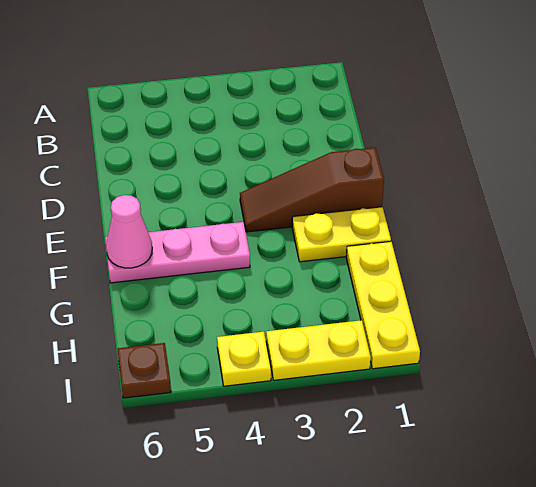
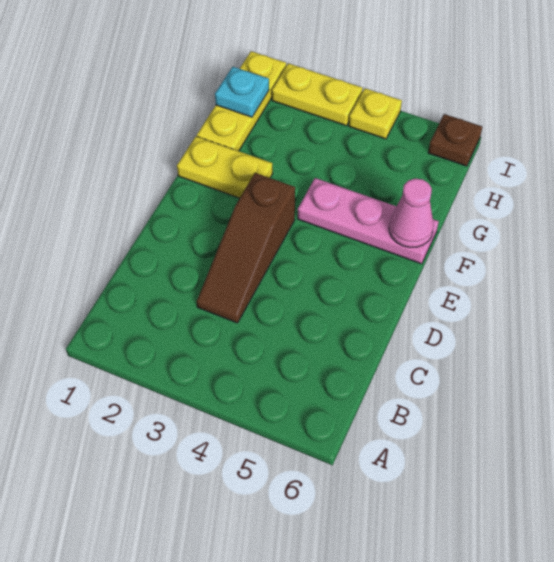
brown slope E1:E3 level 1 top 1 -> brown slope C3:E3 level 1 top E
none -> cyan plate H1 level 2

